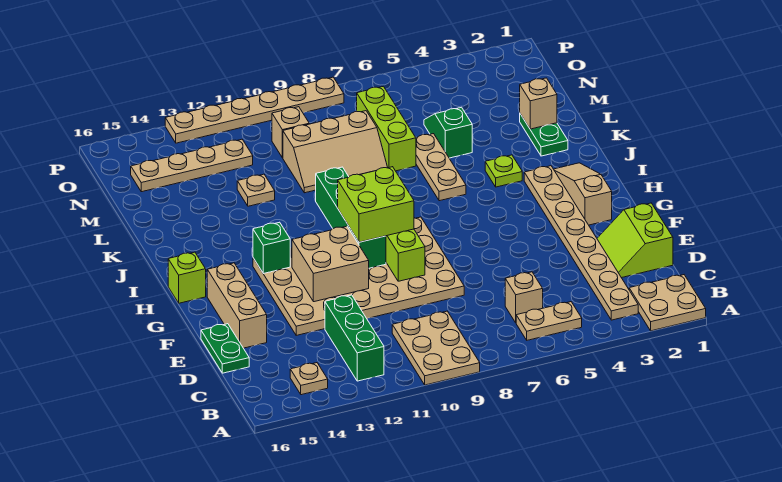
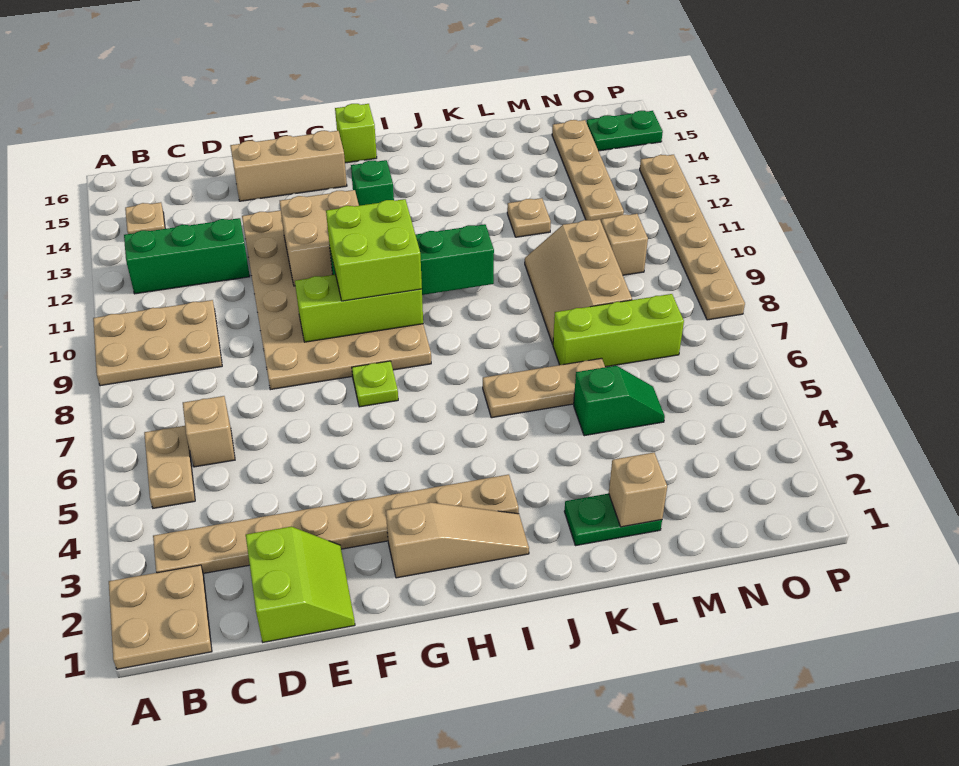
lime slope D1:E2 level 1 top 1 -> lime slope D1:E2 level 1 top D
green plate D16:E16 level 1 -> green plate O15:P15 level 1
lime plate J4 level 1 -> lime plate G7 level 1

